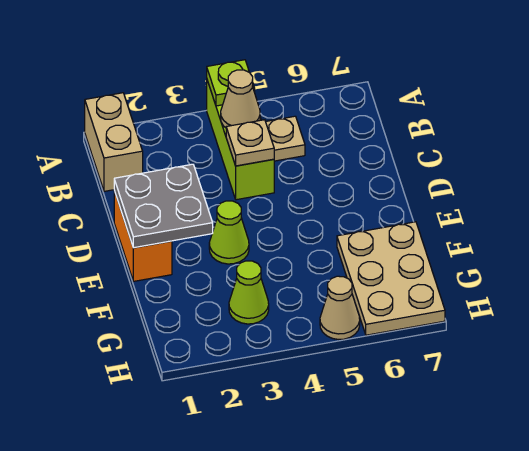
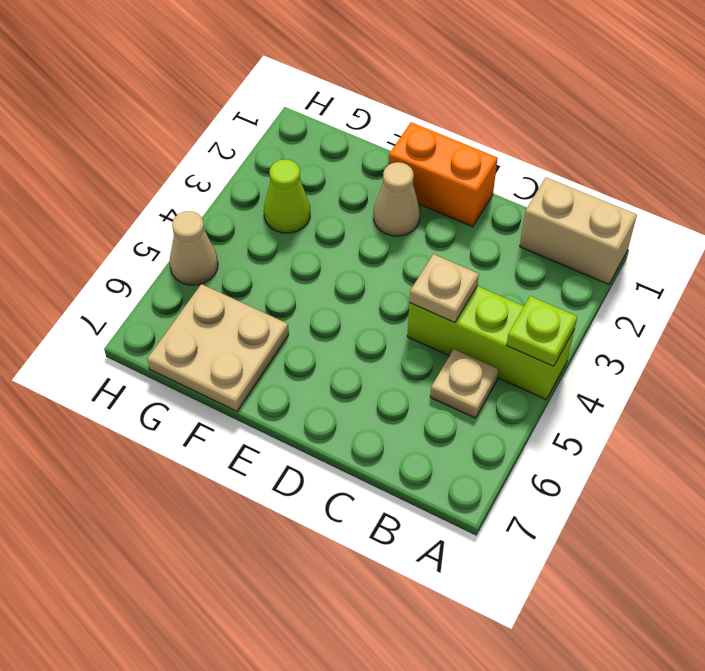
tan cone B4 level 2 -> tan cone E2 level 1
grey plate D1:E2 level 2 -> none
lime cone E3 level 1 -> none
tan plate F6:H7 level 1 -> tan plate F6:G7 level 1

